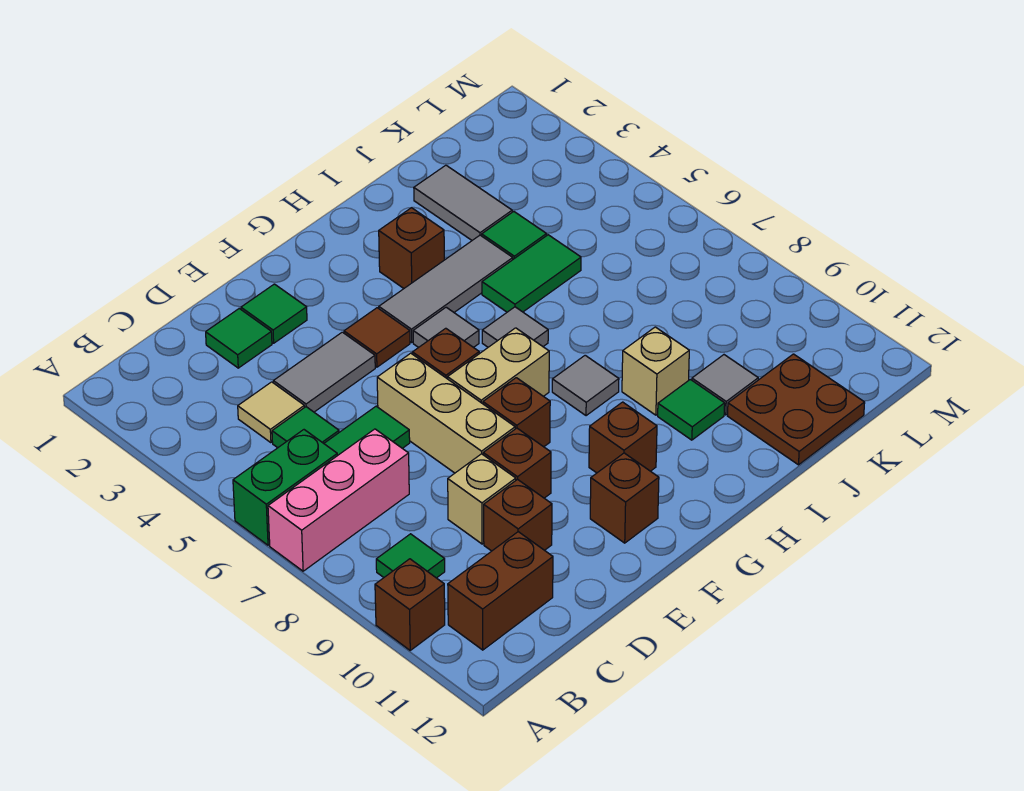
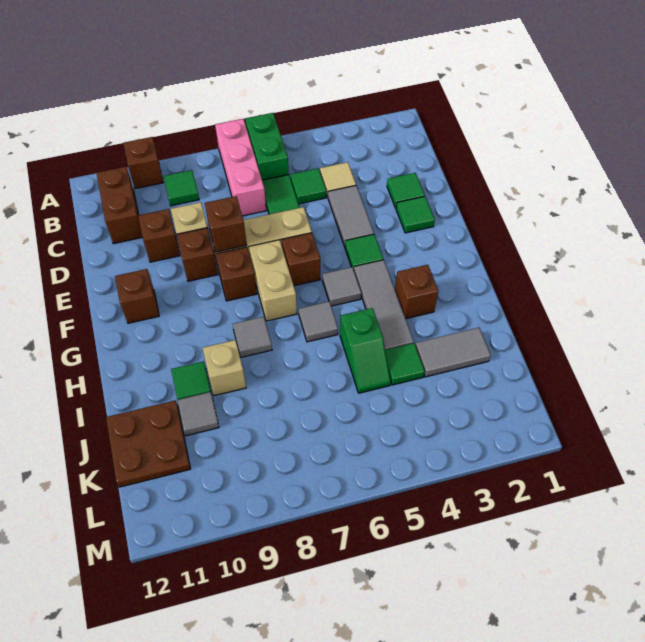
brown tile F4 level 1 -> green tile F4 level 1
brown brick G10 level 1 -> brown brick E8 level 2
green tile I5:J5 level 1 -> green slope I5:J5 level 1 top I

